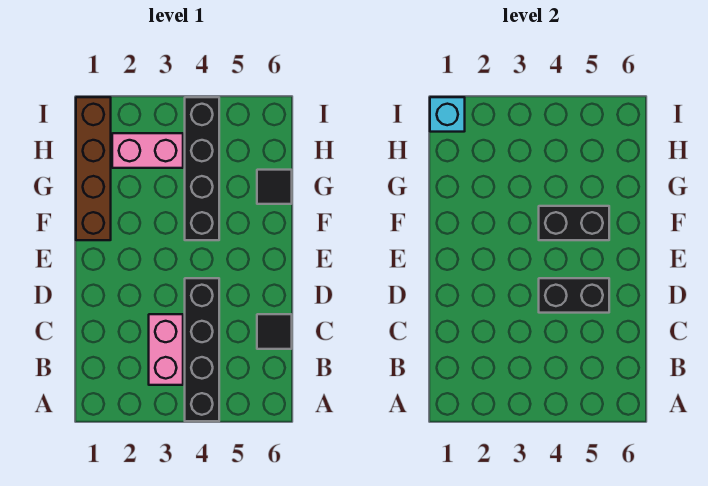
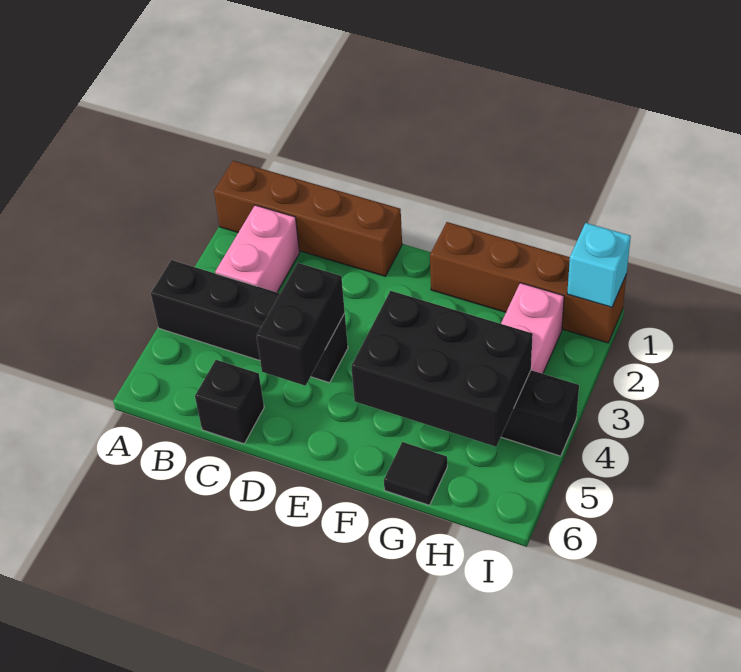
none -> brown brick A1:D1 level 1
pink brick B3:C3 level 1 -> pink brick B2:B3 level 1
black tile C6 level 1 -> black brick C6 level 1
black brick F4:F5 level 2 -> black brick F4:H5 level 2

